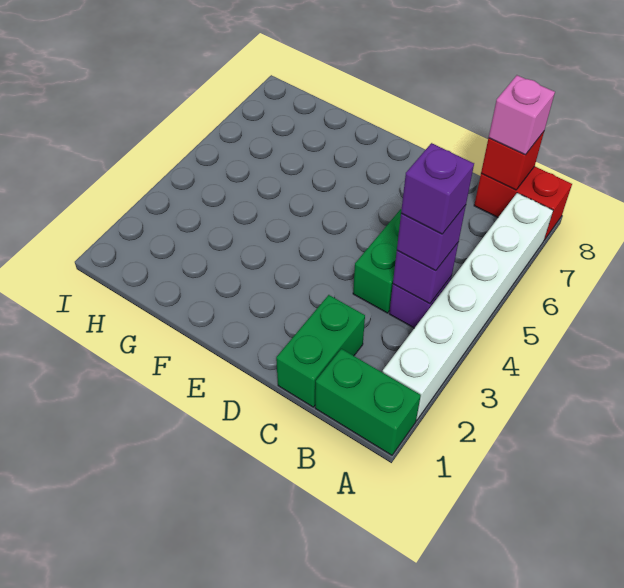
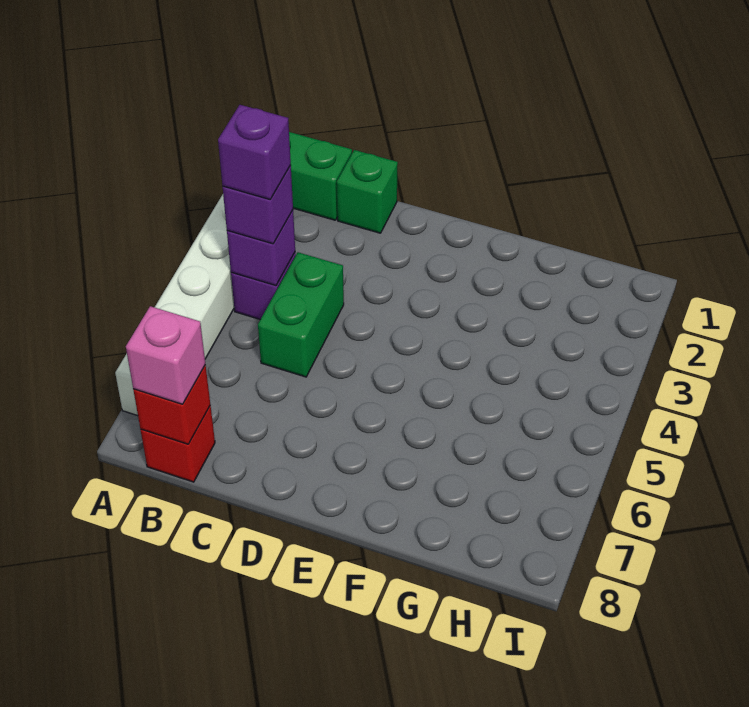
red brick A8:B8 level 1 -> red brick B8 level 1
green brick C1:C2 level 1 -> green brick C1 level 1

